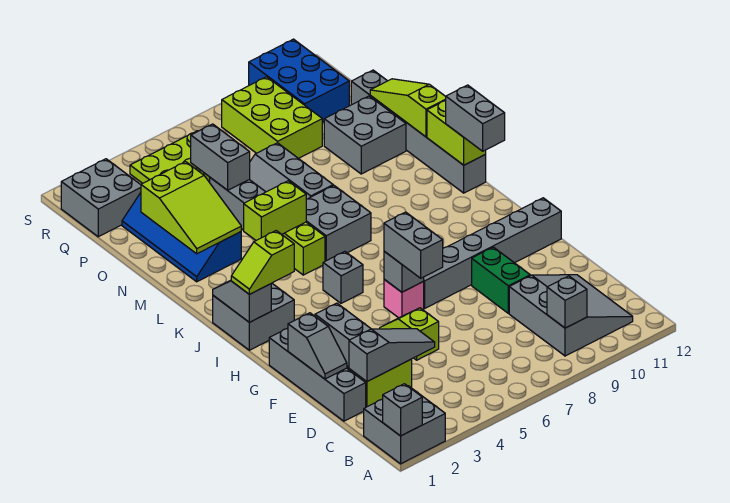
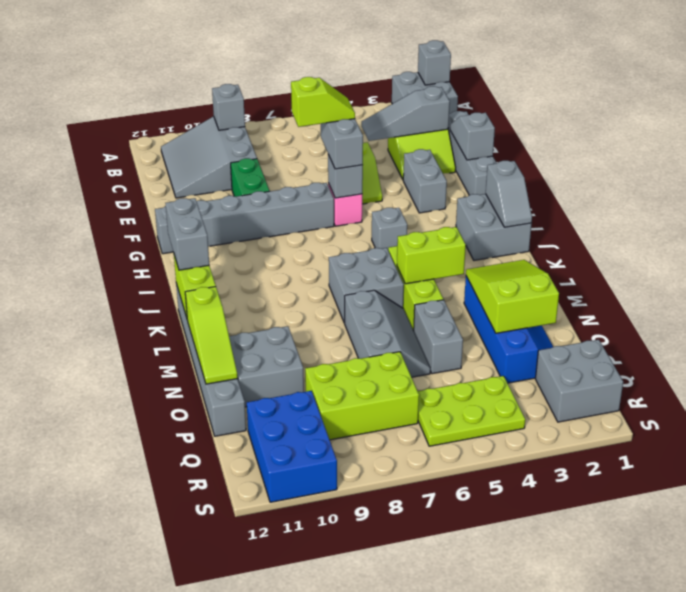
lime slope I1:I2 level 3 top 2 -> lime slope F6:F7 level 4 top 7
grey brick O5:P5 level 2 -> none
lime brick P8:R9 level 1 -> lime brick P7:Q9 level 1

